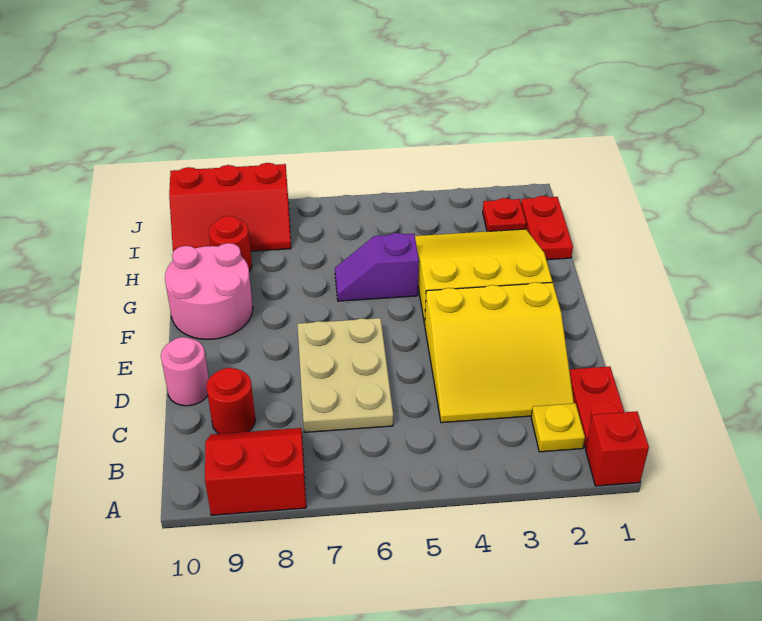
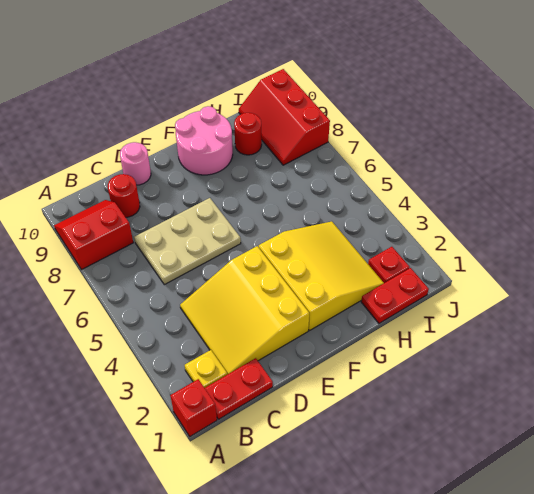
red slope A8:B9 level 1 top A -> red slope A8:B9 level 1 top 8
purple slope G5:G6 level 1 top 5 -> none

